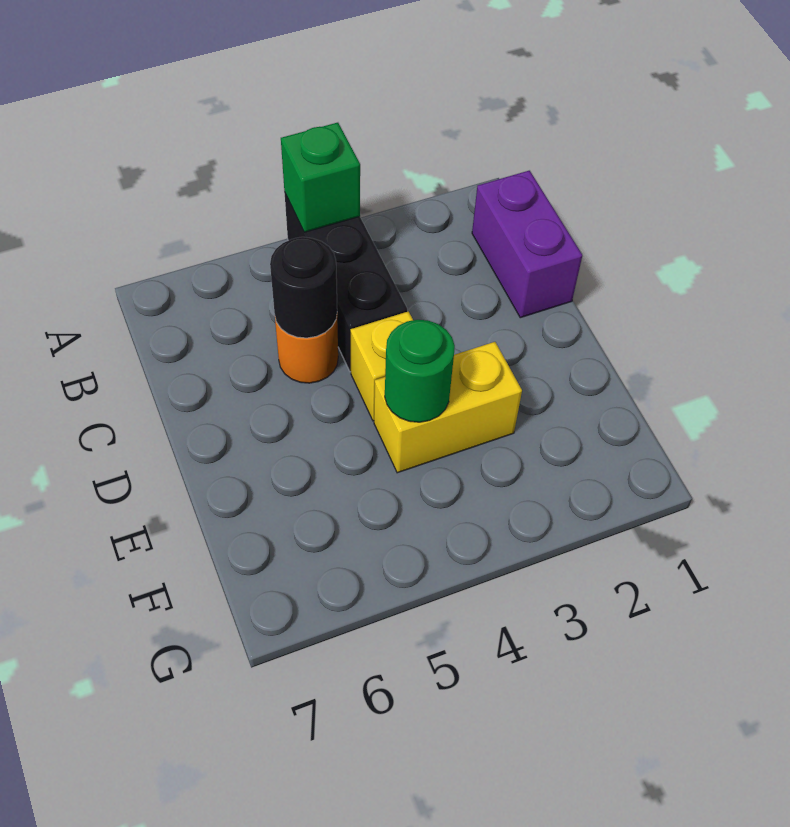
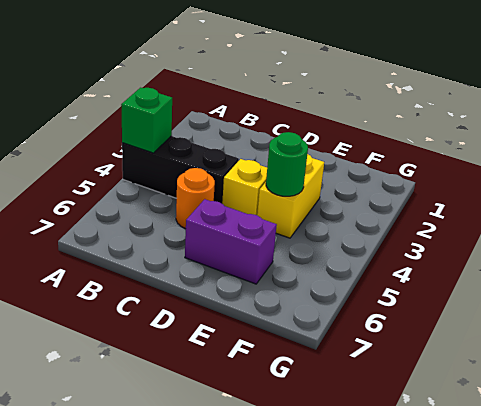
purple brick B1:C1 level 1 -> purple brick D6:E6 level 1
black round brick C5 level 2 -> none

